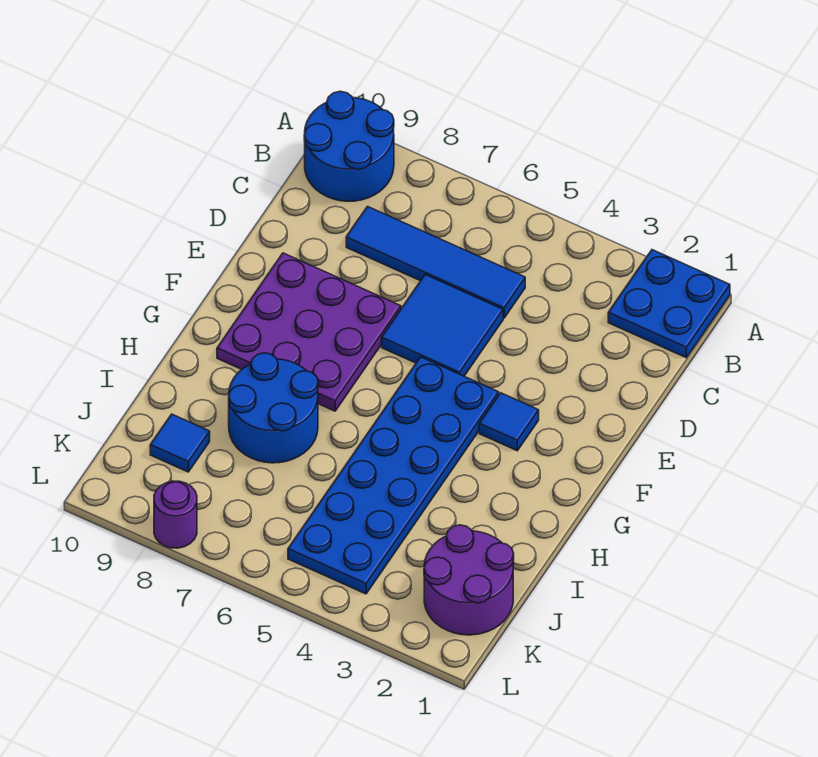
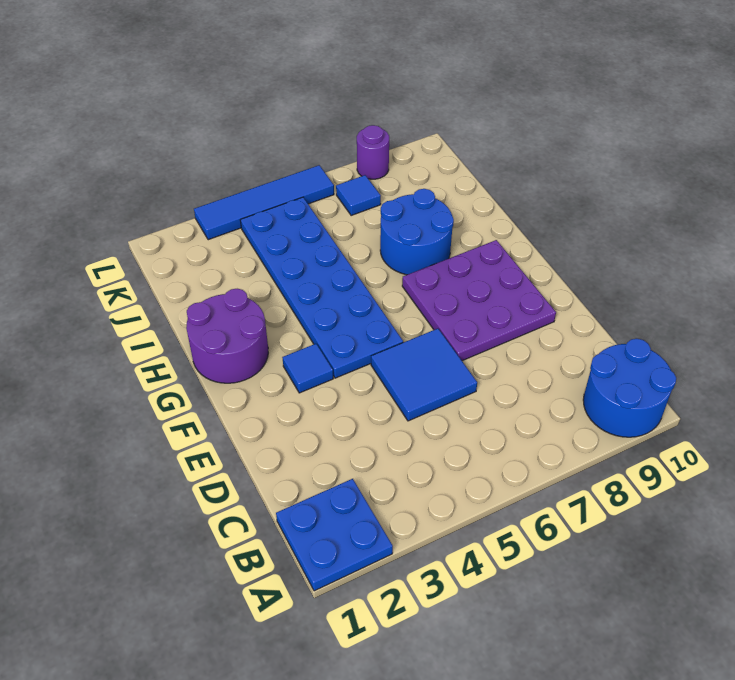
blue tile C5:C8 level 1 -> blue tile L3:L6 level 1
purple round brick J1:K2 level 1 -> purple round brick G1:H2 level 1
blue tile J9 level 1 -> blue tile K7 level 1

